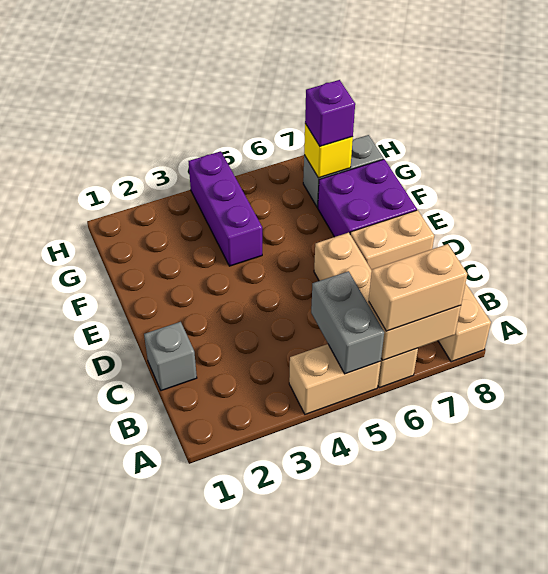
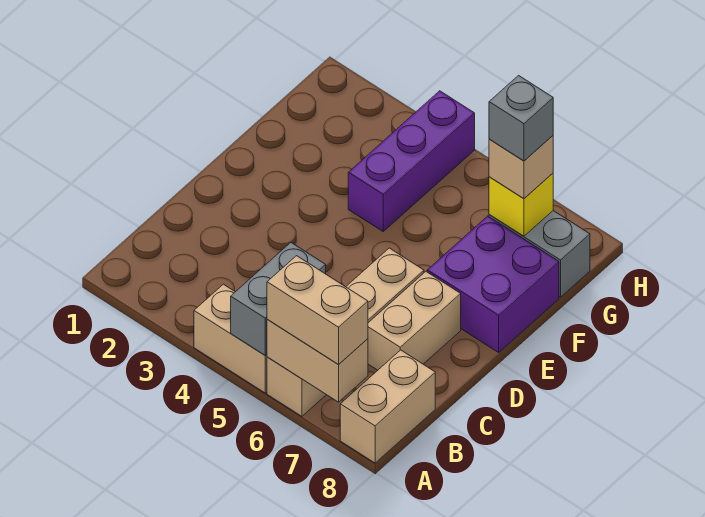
grey brick C1 level 1 -> grey brick G7 level 4
tan brick D7:D8 level 1 -> tan brick C7:D7 level 1
purple brick G7 level 3 -> tan brick G7 level 3

